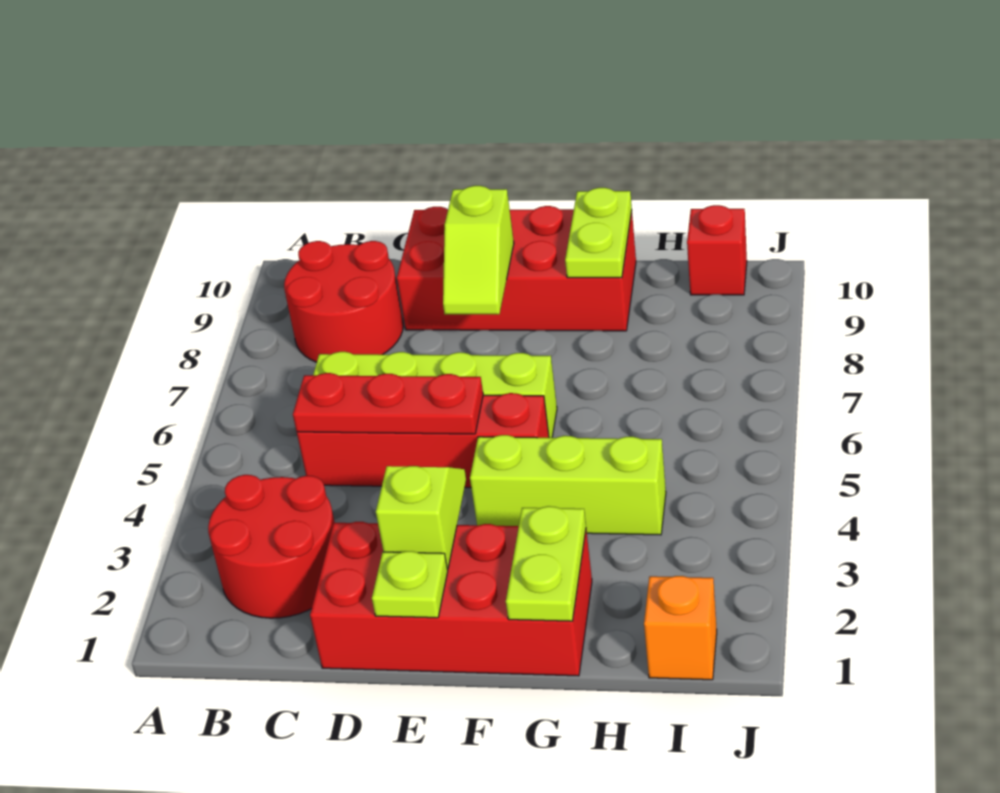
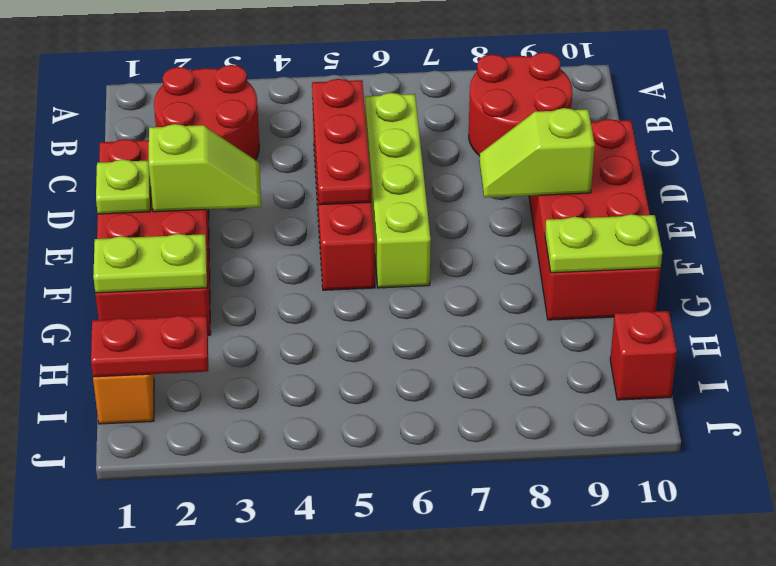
lime brick F4:H4 level 1 -> none
none -> red plate I1:I2 level 2

